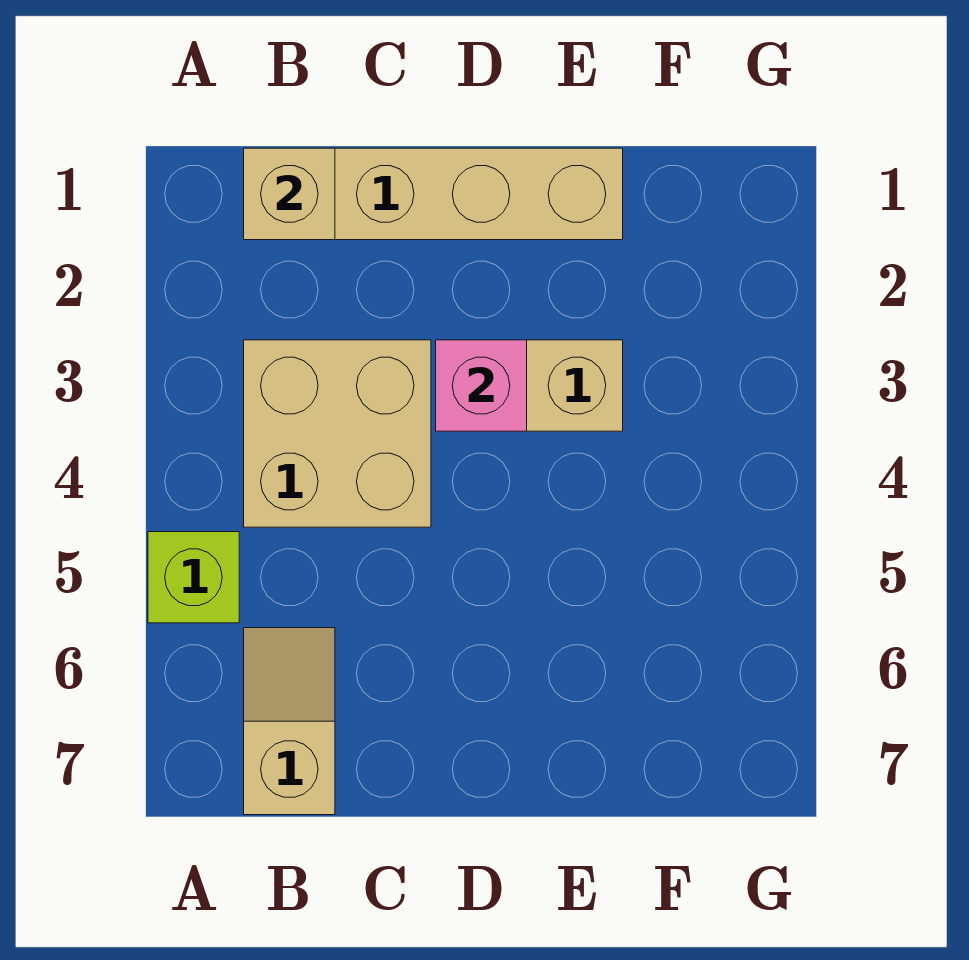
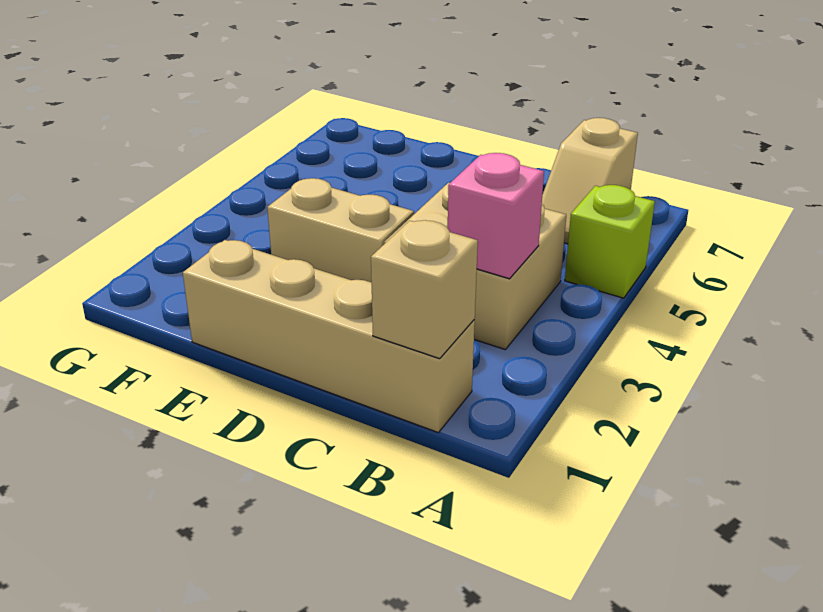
pink brick D3 level 2 -> pink brick B3 level 2

